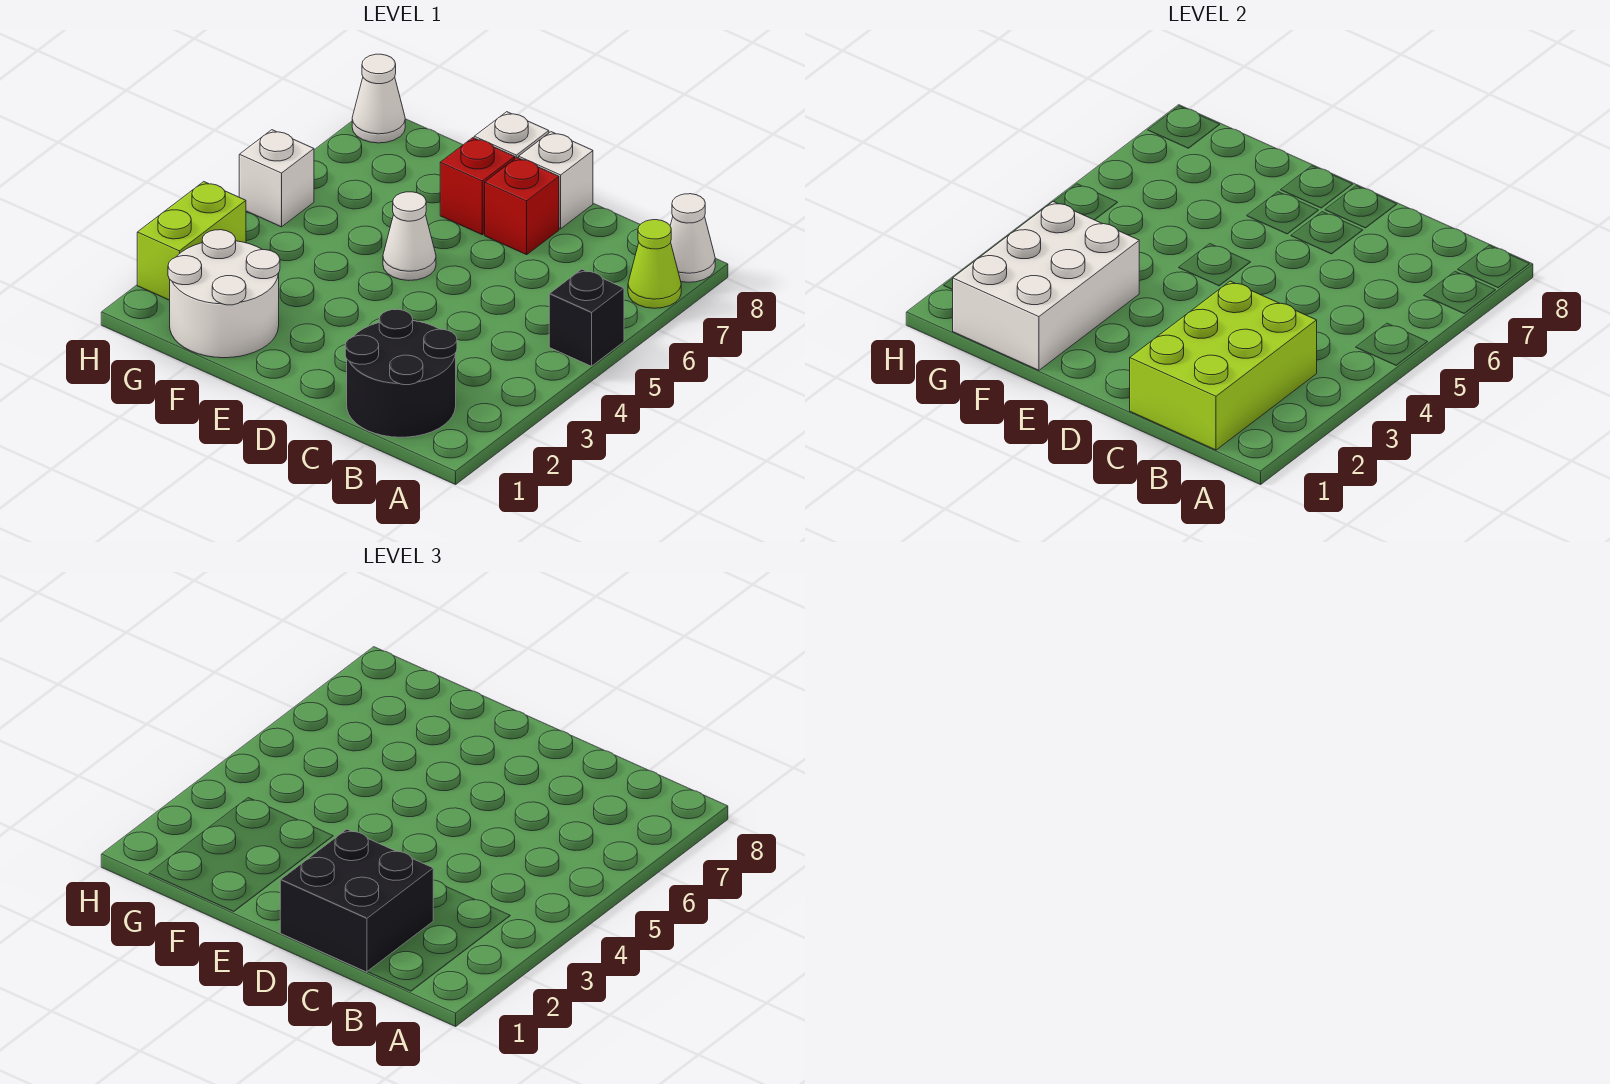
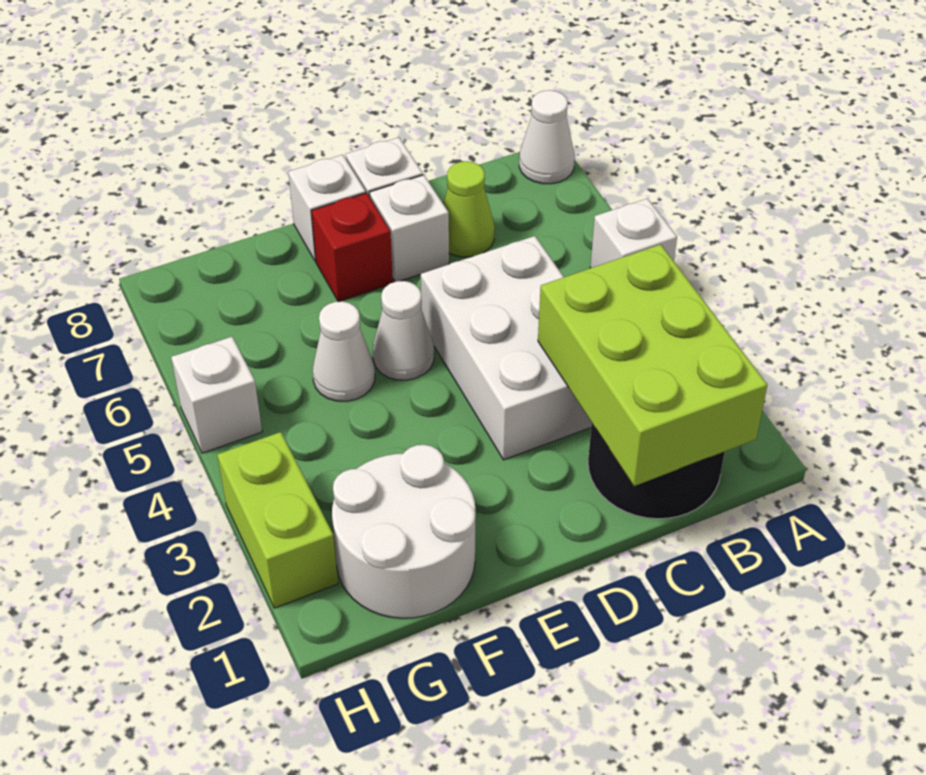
black brick A5 level 1 -> white brick A5 level 1
lime cone A7 level 1 -> lime cone C7 level 1
black brick C1:D2 level 3 -> none
red brick D7 level 1 -> white brick D7 level 1
white brick F1:G3 level 2 -> white brick C3:D5 level 1
white cone H8 level 1 -> white cone F5 level 1

